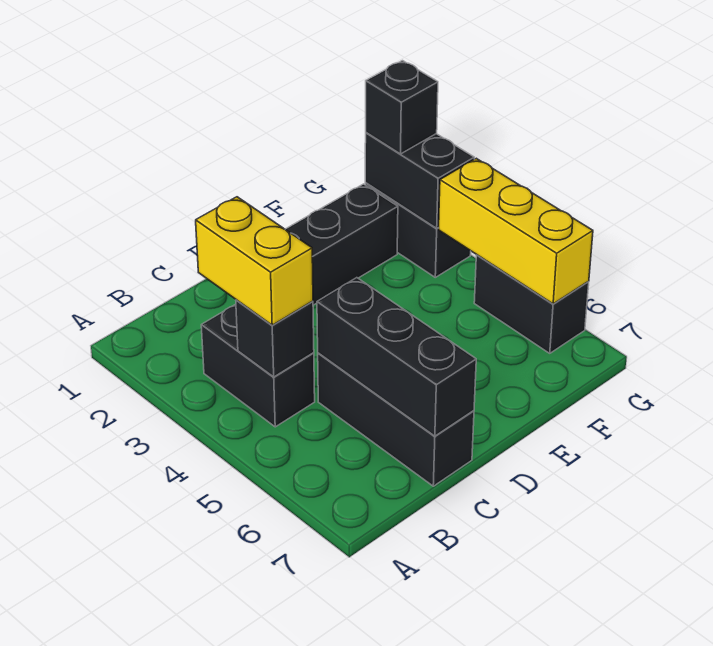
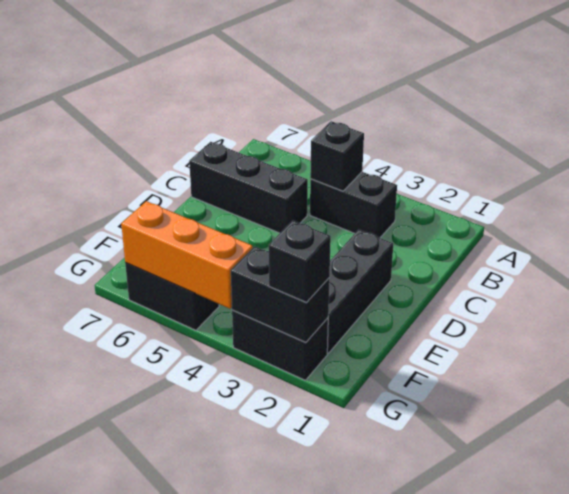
yellow brick B3:B4 level 3 -> none
black brick C5:C7 level 2 -> none
yellow brick G4:G6 level 2 -> orange brick G4:G6 level 2

